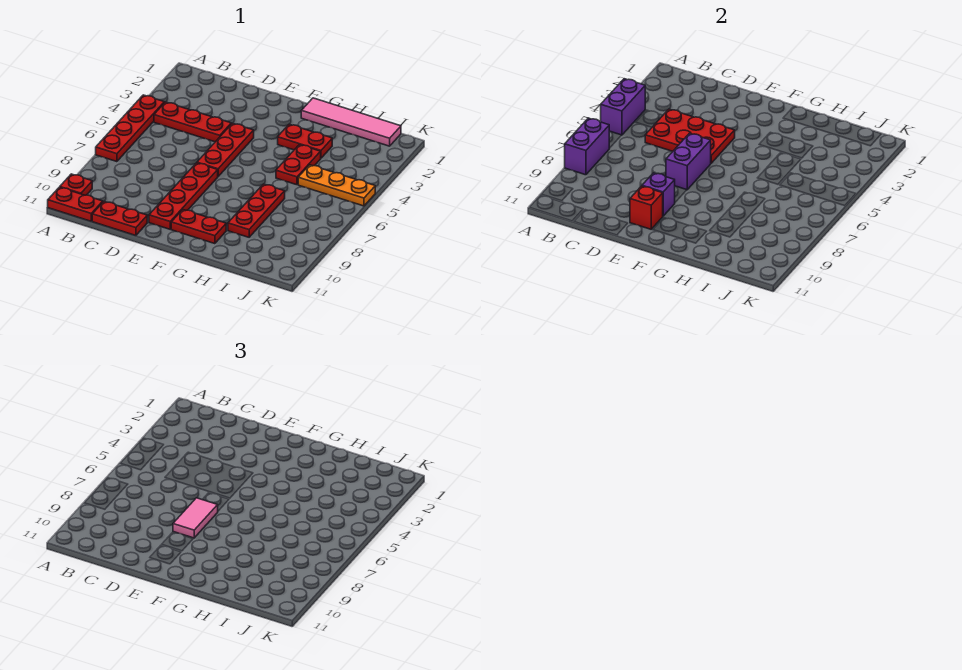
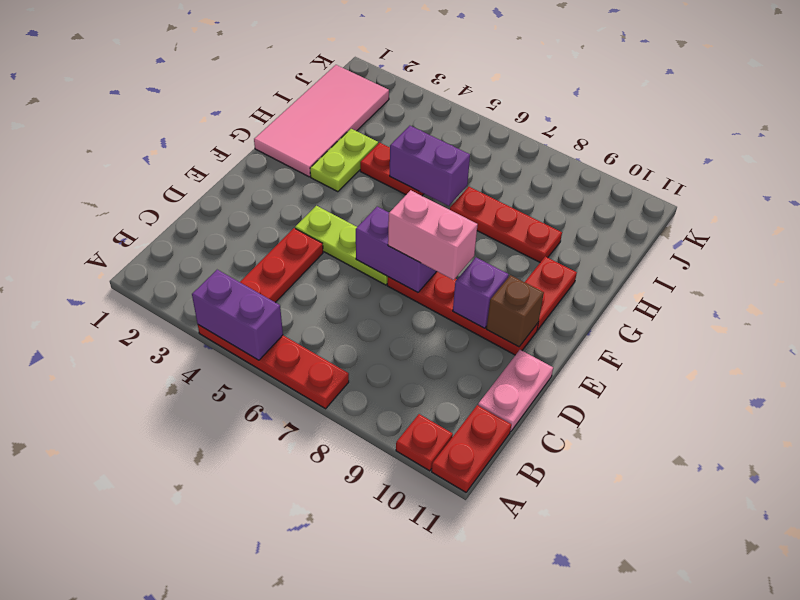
purple brick A7:A8 level 2 -> purple brick H5:H6 level 2
red plate C4:E5 level 2 -> none
red plate C11:D11 level 1 -> pink plate C11:D11 level 1
red plate E4:E6 level 1 -> lime plate E4:E6 level 1
pink tile E7:E8 level 3 -> pink brick E7:E8 level 3
red brick E10 level 2 -> brown brick E10 level 2
pink tile G1:J1 level 1 -> pink tile G1:J2 level 1
red plate G3:H3 level 1 -> lime plate G3:H3 level 1
orange plate I5:K5 level 1 -> none

